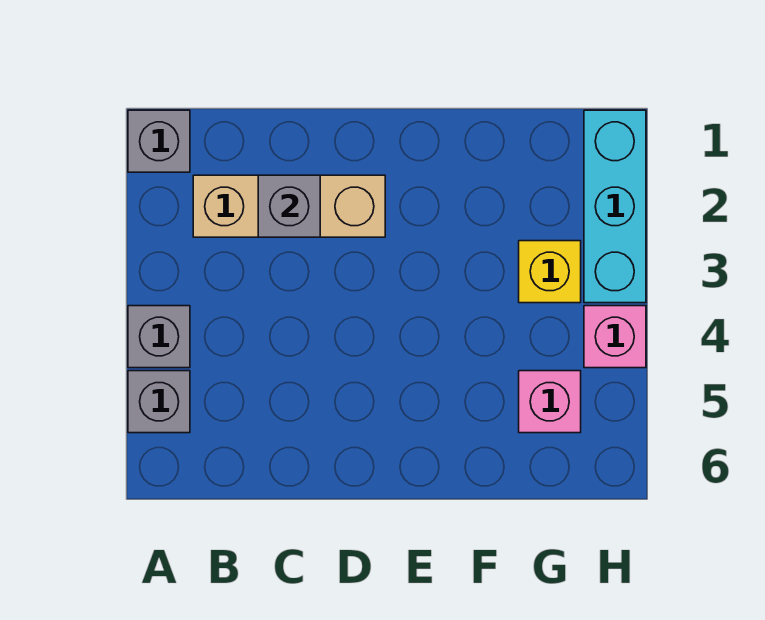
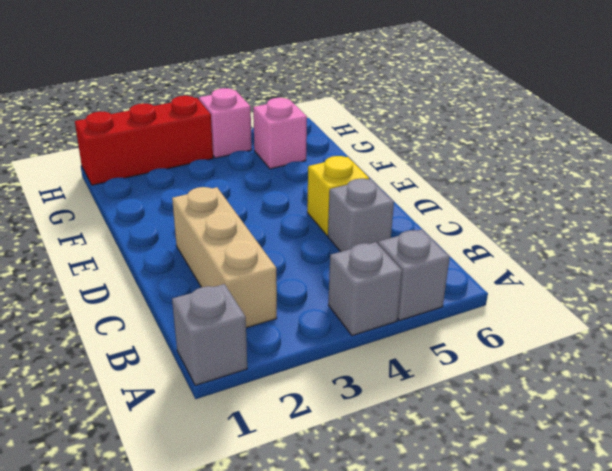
grey brick C2 level 2 -> grey brick C5 level 1
yellow brick G3 level 1 -> yellow brick D5 level 1
cyan brick H1:H3 level 1 -> red brick H1:H3 level 1

